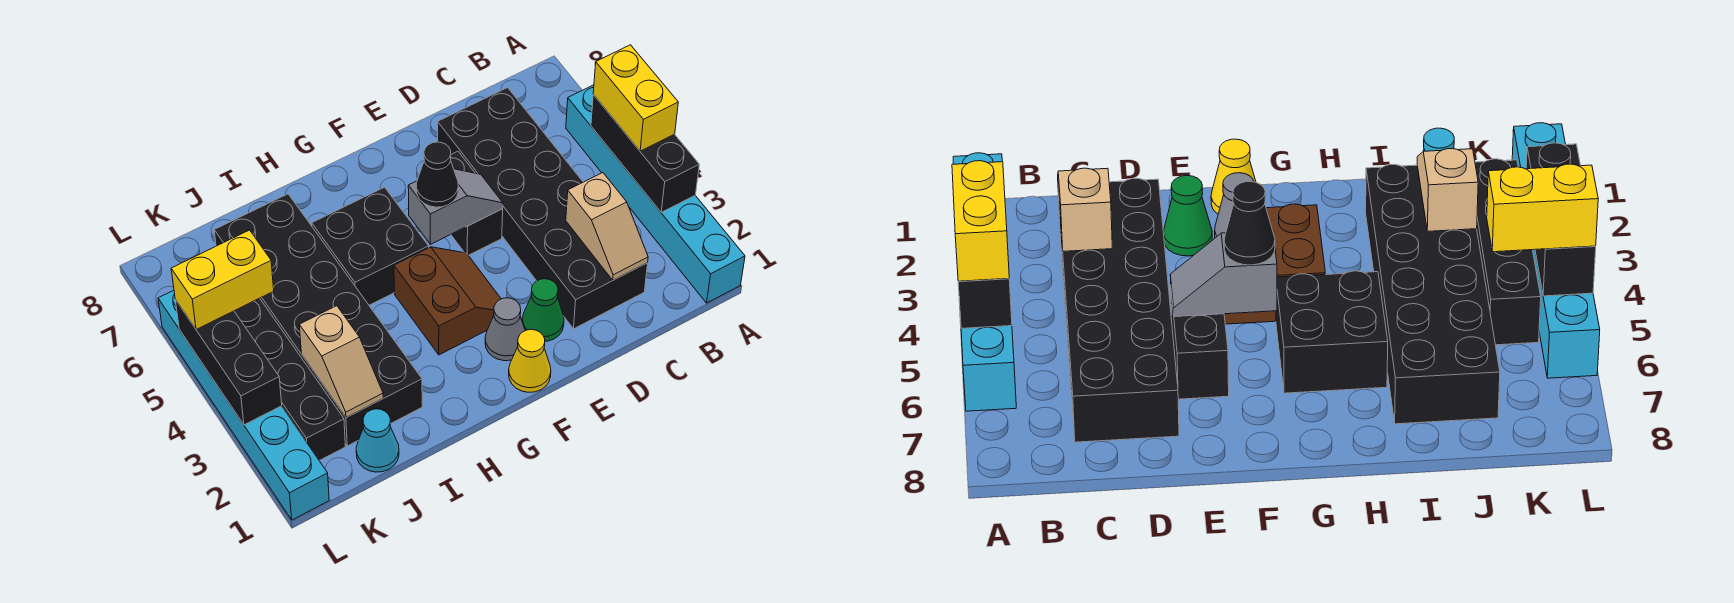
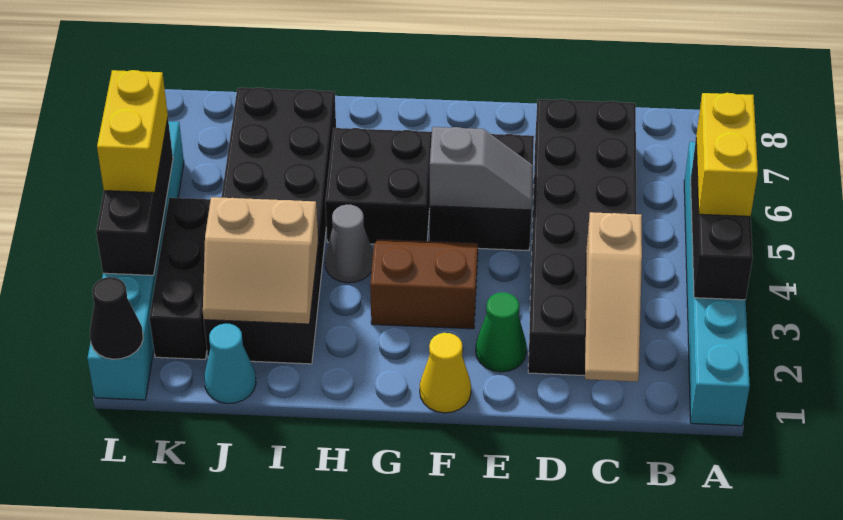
tan slope C2:C3 level 2 top 3 -> tan slope C1:C3 level 2 top 3
black brick E5:E6 level 1 -> black brick E5:F6 level 1
grey cone F2 level 1 -> grey cone H4 level 1
brown slope F3:G4 level 1 top G -> brown slope F3:G4 level 1 top 3
black cone F5 level 3 -> black cone L1 level 2
tan slope J2:J3 level 2 top 3 -> tan slope I2:J3 level 2 top 3
black brick K2:K5 level 1 -> black brick K2:K4 level 1
yellow brick K5:L5 level 3 -> yellow brick L4:L5 level 3

